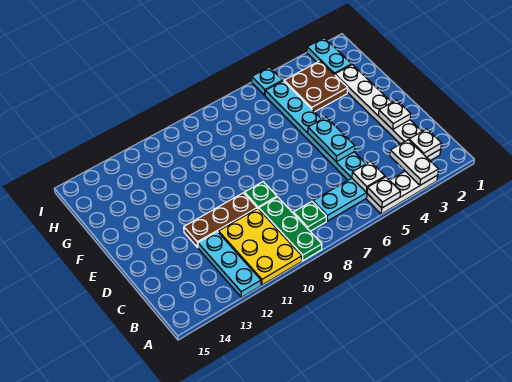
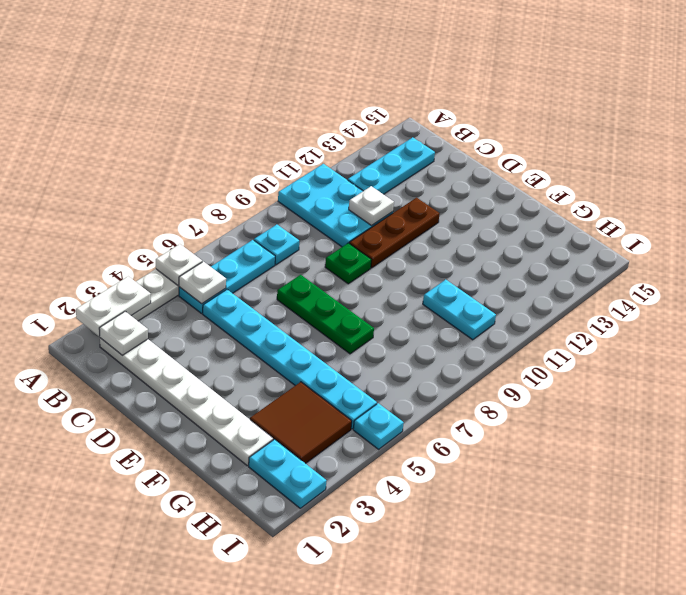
white plate A3:B3 level 2 -> white plate A2:A3 level 2
green plate A9:C9 level 1 -> green plate D7:F7 level 1
yellow plate A10:C11 level 1 -> cyan plate A10:C11 level 1
cyan plate A12:C12 level 1 -> cyan plate B12:B14 level 1
green plate B8 level 1 -> cyan plate B8 level 1
white plate D2 level 2 -> white plate C11 level 2
cyan plate D5:E5 level 2 -> cyan plate G10:H10 level 1
brown plate G3:H4 level 1 -> brown tile G3:H4 level 1

